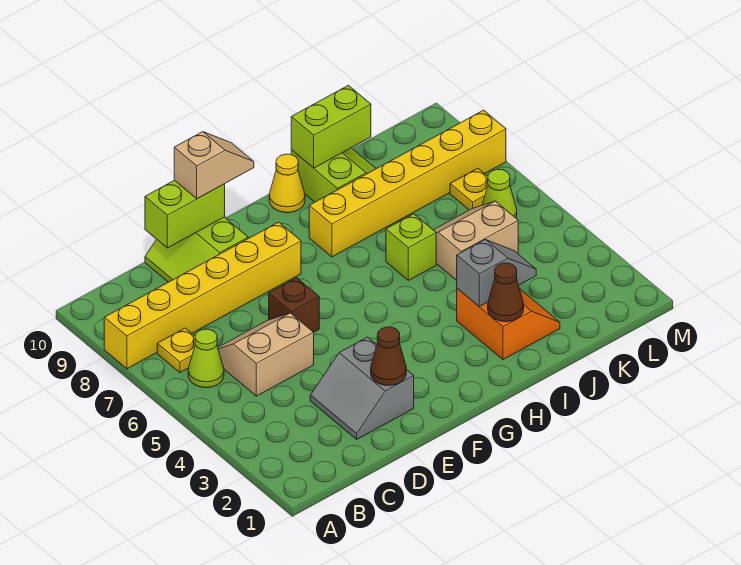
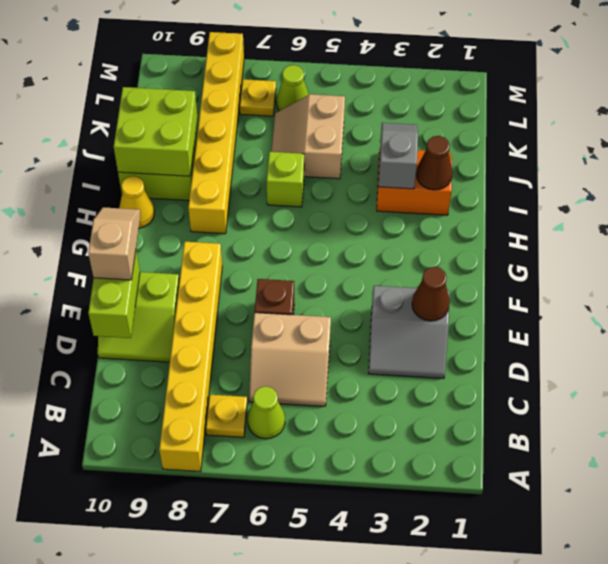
tan slope C5:D6 level 1 top 5 -> tan slope C5:D6 level 1 top D
lime brick I10:J10 level 2 -> lime brick I9:J10 level 2

